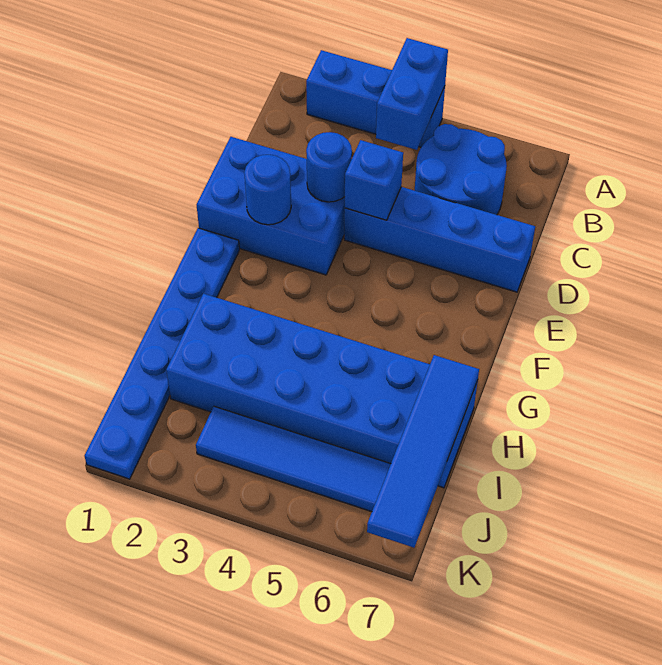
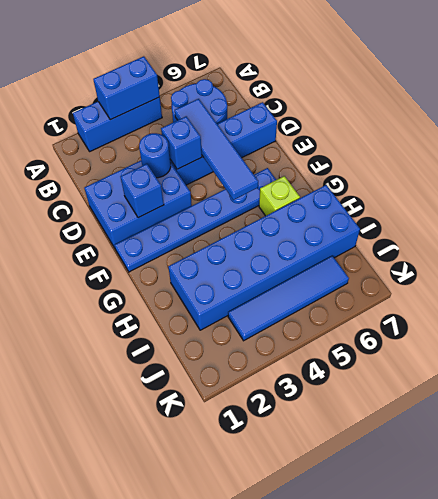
blue brick A4:B4 level 2 -> blue brick A3:A4 level 2
blue round brick E2 level 2 -> blue brick E2 level 2
blue plate F1:K1 level 1 -> blue plate F1:F6 level 1
none -> lime brick G6 level 1
blue tile H7:K7 level 2 -> blue tile C5:F5 level 2

